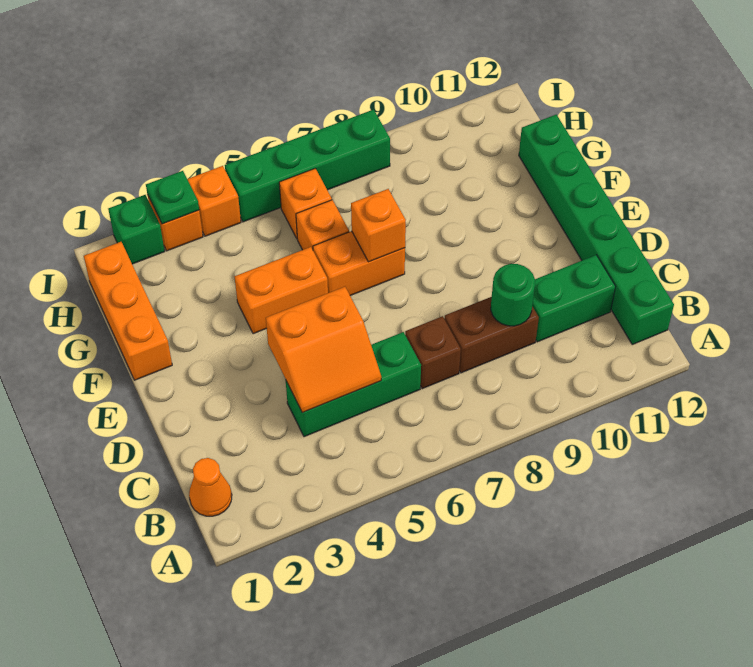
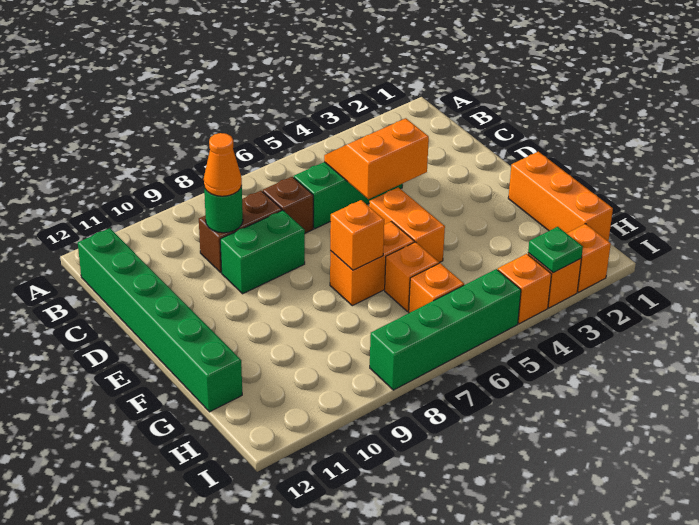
orange cone B1 level 1 -> orange cone C9 level 3
green brick C10:C11 level 1 -> green brick D8:D9 level 1
orange brick F4:F5 level 1 -> orange brick E5:F5 level 1
green brick I2 level 1 -> orange brick I2 level 1

